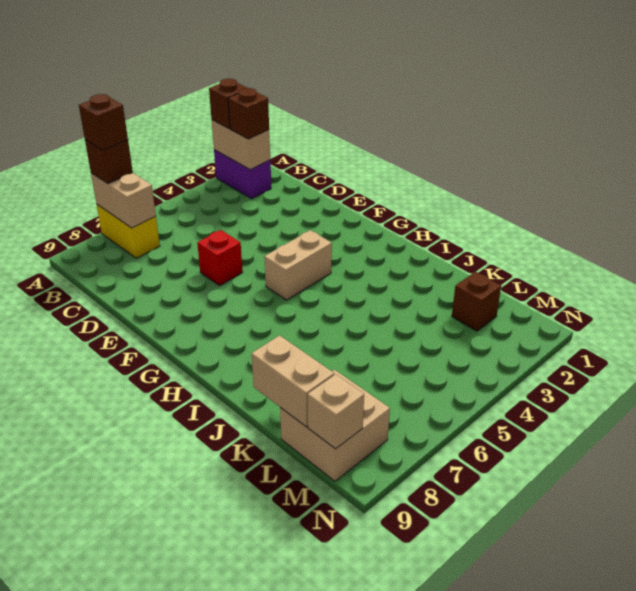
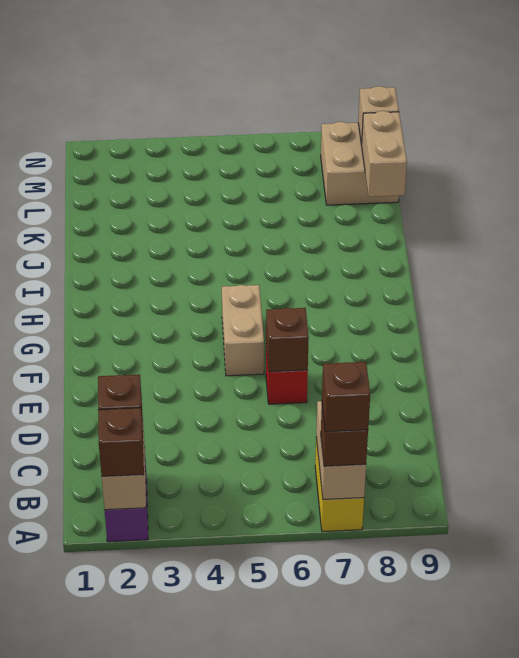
tan brick G4:G5 level 1 -> tan brick F5:G5 level 1
brown brick L2 level 1 -> brown brick E6 level 2

